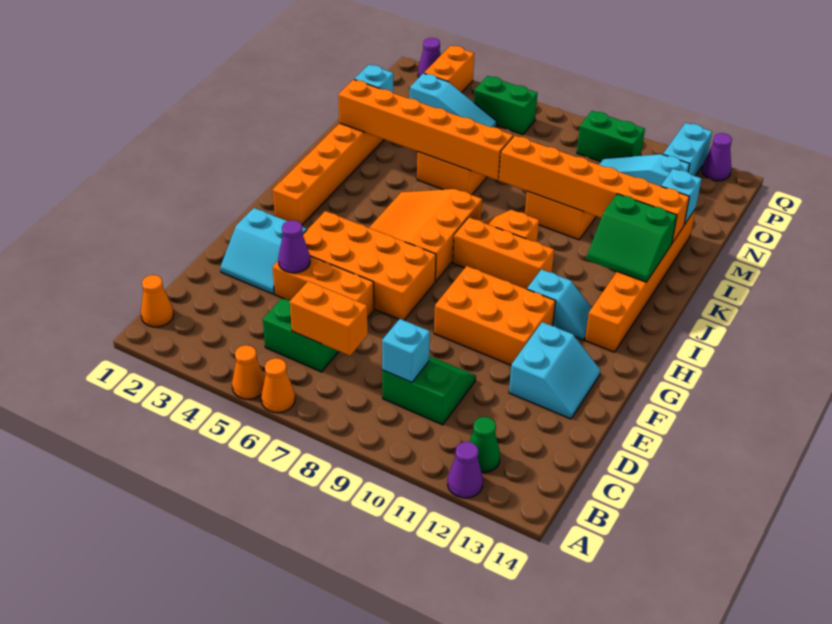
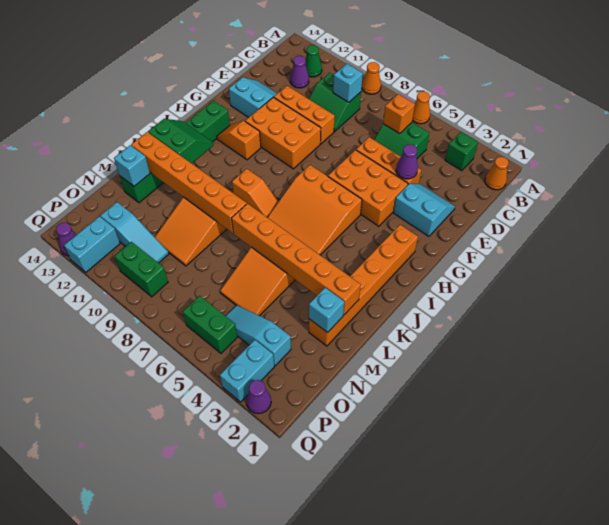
orange cone A5 level 1 -> orange cone A9 level 1
purple cone A12 level 1 -> purple cone C12 level 1
none -> green brick B3 level 1
orange brick C6:C7 level 2 -> orange brick C6 level 2
cyan slope E12:F13 level 1 top 12 -> cyan slope E12:F13 level 1 top F
orange brick F4:G7 level 1 -> orange brick F4:G6 level 1
orange slope H5:J7 level 1 top 7 -> orange slope H5:J7 level 1 top H
cyan slope H11:H12 level 1 top 11 -> orange slope H11:H12 level 1 top 11
orange brick H13:M13 level 1 -> green brick H13:M13 level 1
orange brick I8:I10 level 1 -> orange brick E9:E11 level 1
orange brick P3:Q3 level 1 -> cyan brick P3:Q3 level 1

